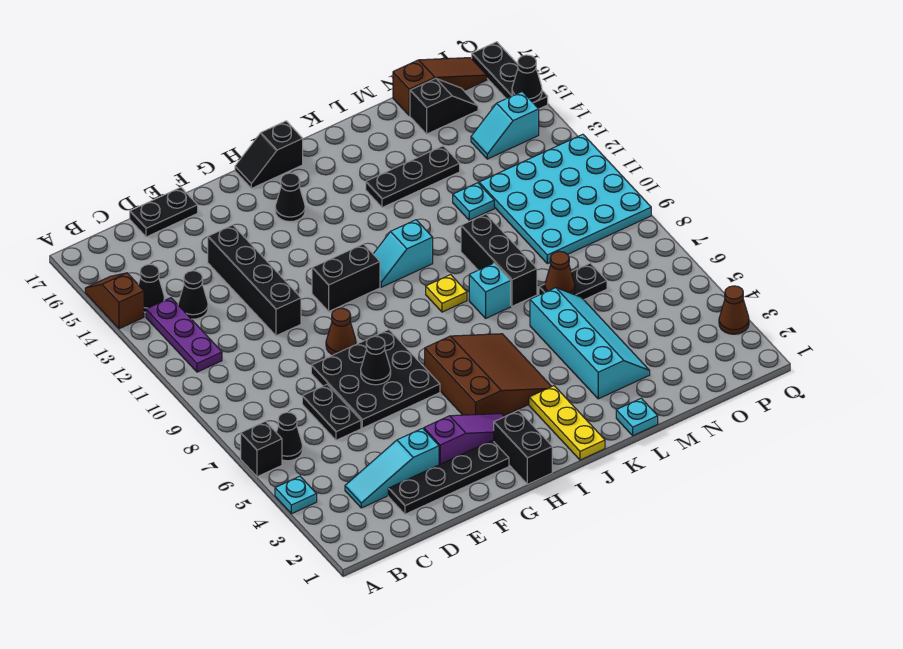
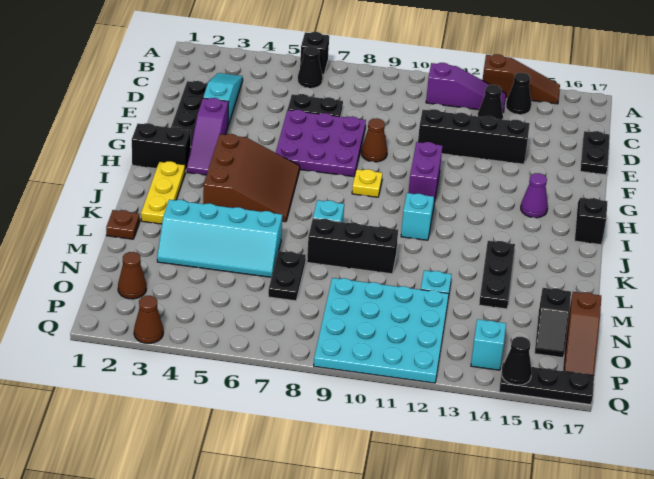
cyan plate A4 level 1 -> none
brown slope A14:A15 level 1 top 14 -> brown slope A13:A15 level 1 top 13
purple plate B11:B13 level 1 -> purple slope B11:B13 level 1 top 11
black plate E6:G8 level 1 -> purple plate E6:G8 level 1
black cone F7 level 2 -> none
black brick G11:H11 level 1 -> purple brick G11:H11 level 1
brown slope H4:J6 level 1 top H -> brown slope H4:J6 level 1 top 4
black cone H15 level 1 -> purple cone H15 level 1
yellow plate J1:J3 level 1 -> yellow plate I2:K2 level 1
yellow plate J9 level 1 -> yellow plate H9 level 1
cyan plate L1 level 1 -> brown plate L1 level 1
brown cone M7 level 2 -> brown cone O2 level 1

